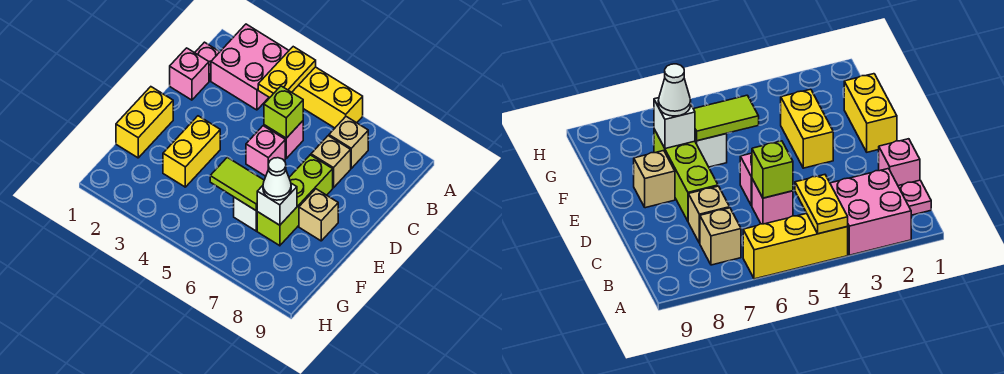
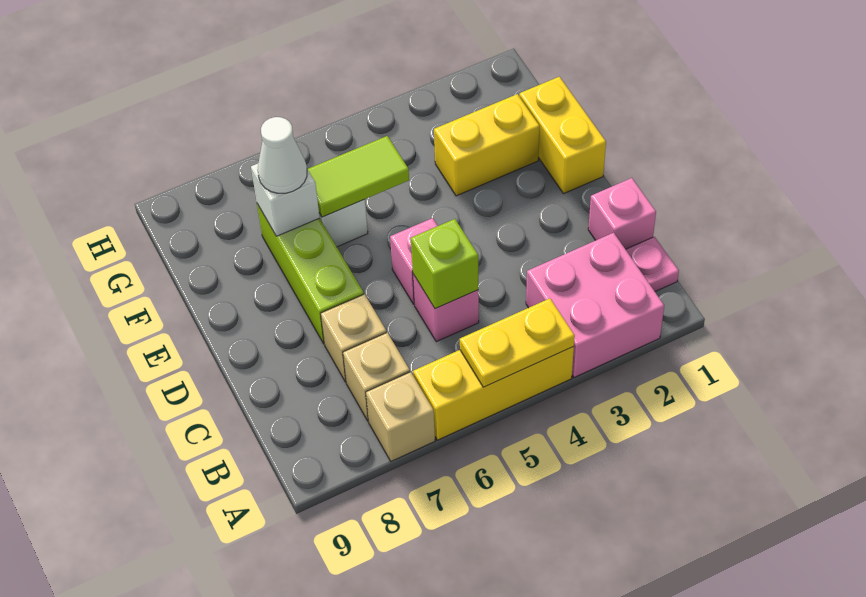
yellow plate A4:B4 level 2 -> yellow plate A4:A5 level 2
yellow brick E3:F3 level 1 -> yellow brick F2:F3 level 1
tan brick E8 level 1 -> tan brick A7 level 1

